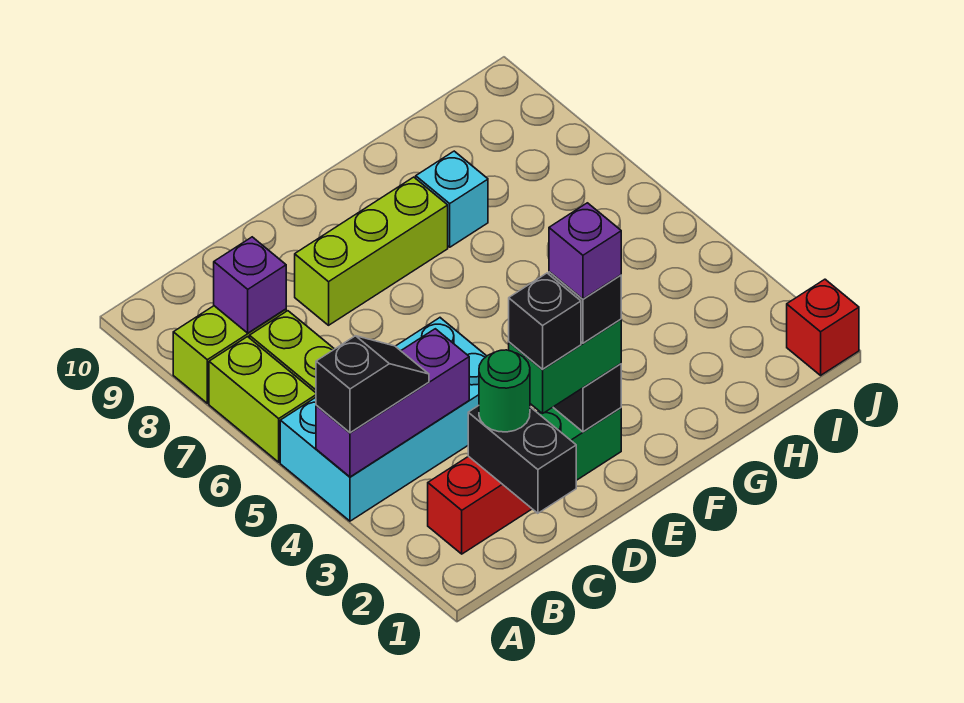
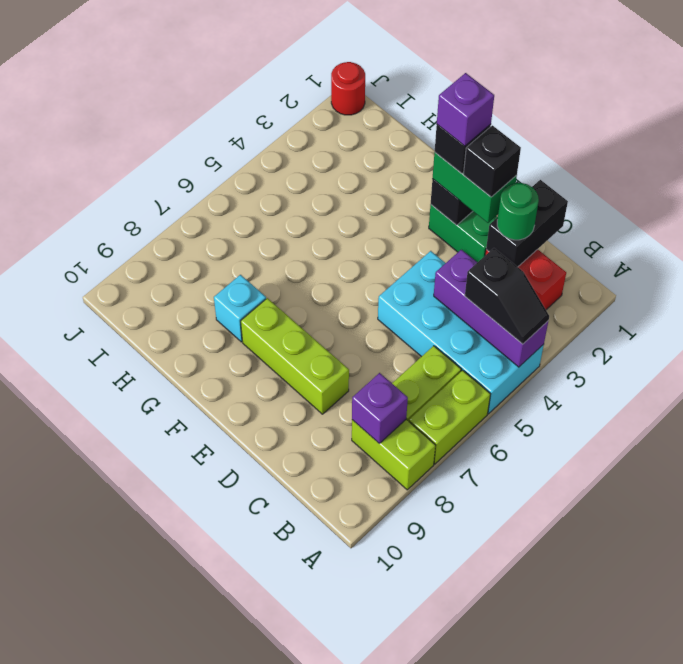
black slope A4:B4 level 3 top A -> black slope A4:B4 level 3 top B
red brick J1 level 1 -> red round brick J1 level 1

